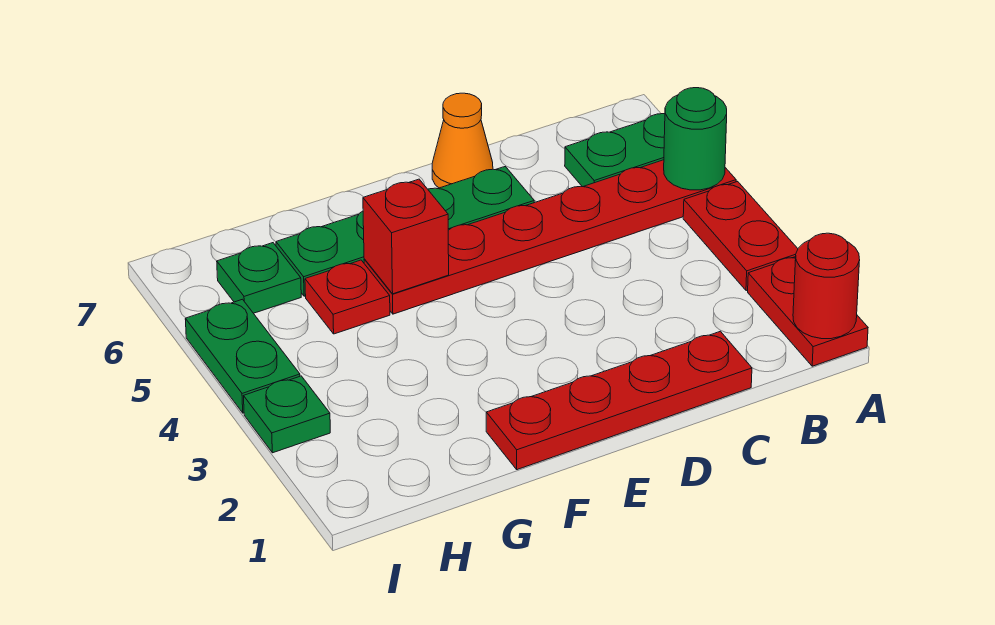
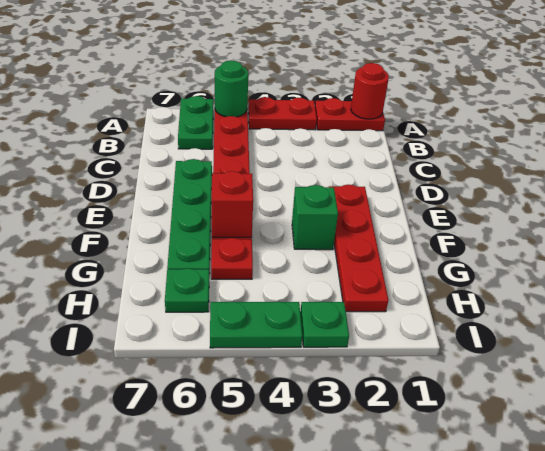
red plate C1:F1 level 1 -> red plate E2:H2 level 1
orange cone D7 level 1 -> none
none -> green brick F3 level 1

